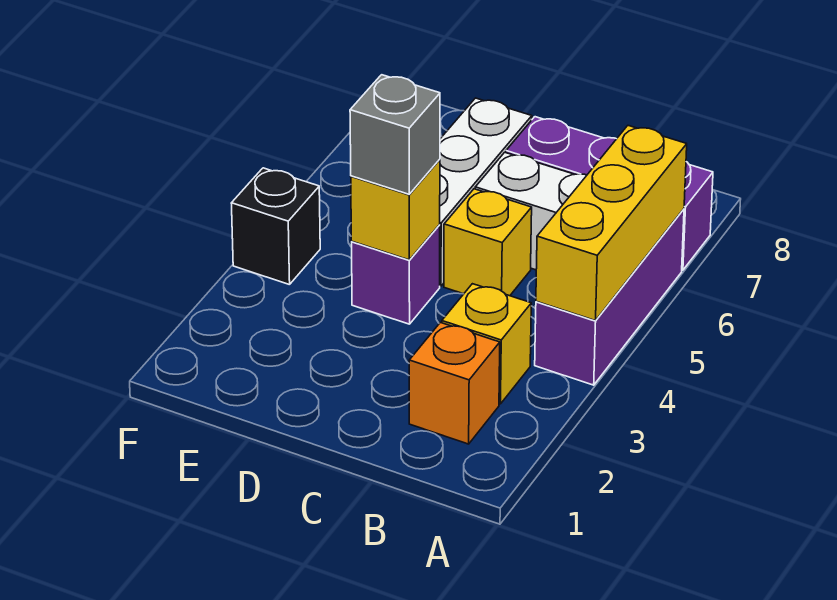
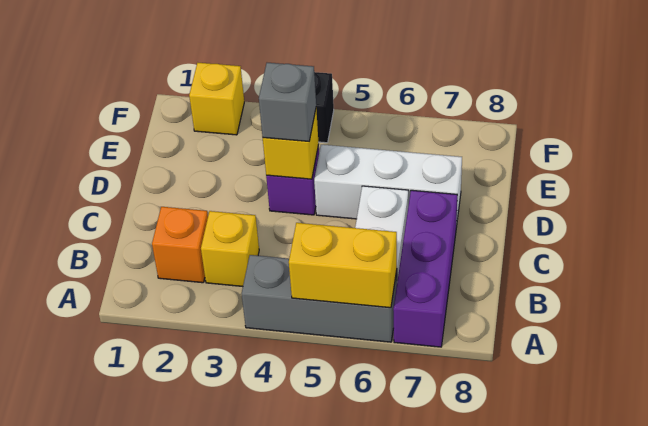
purple brick A4:A6 level 1 -> grey brick A4:A6 level 1
yellow brick A4:A6 level 2 -> yellow brick A5:A6 level 2
yellow brick C5 level 1 -> yellow brick F2 level 1

